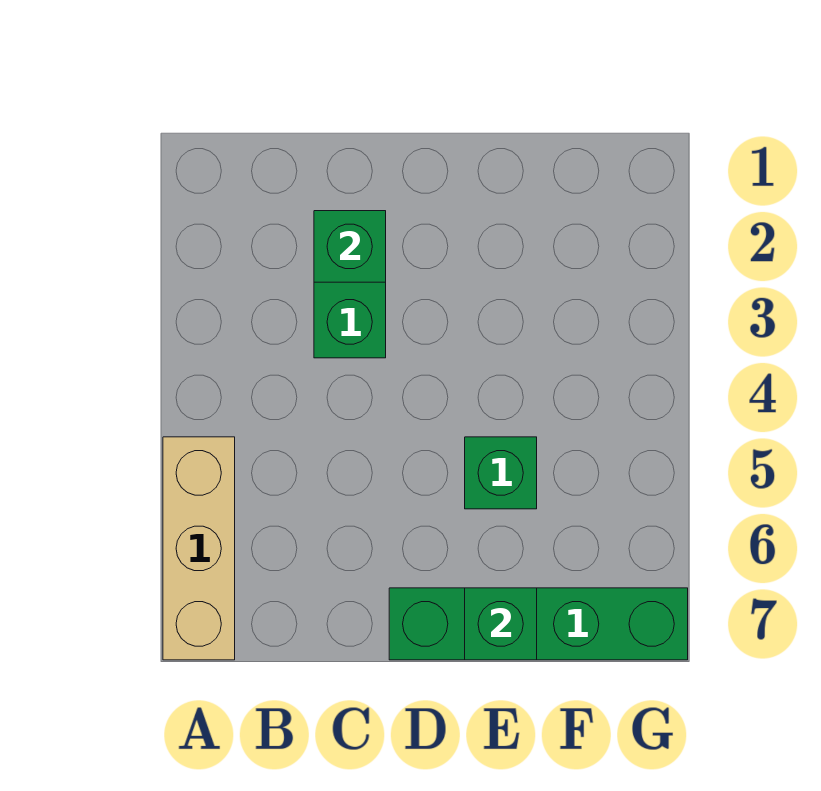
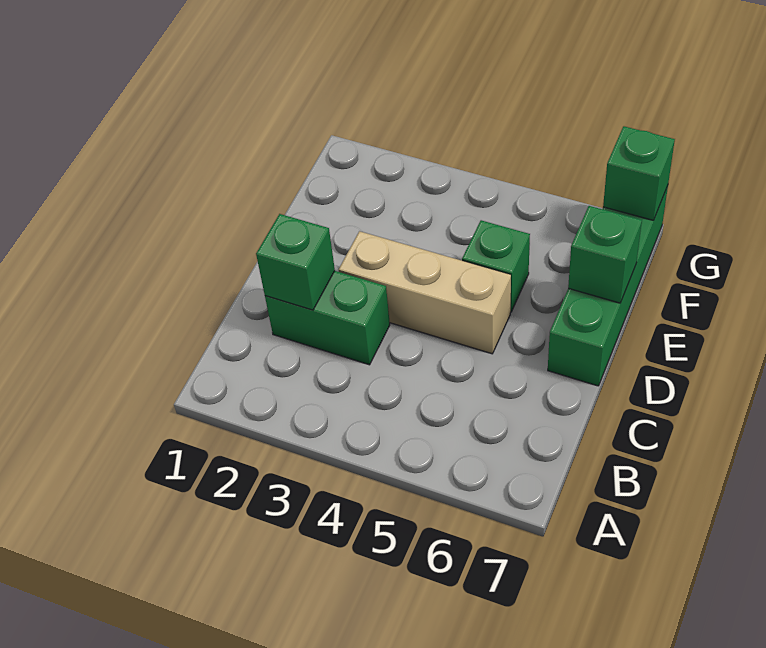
tan brick A5:A7 level 1 -> tan brick D3:D5 level 1
none -> green brick G7 level 2

